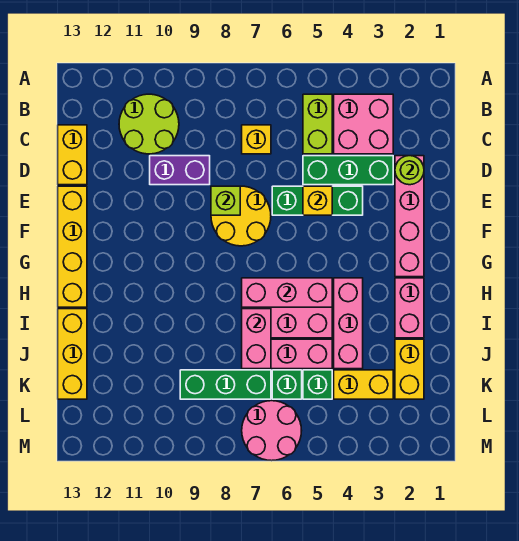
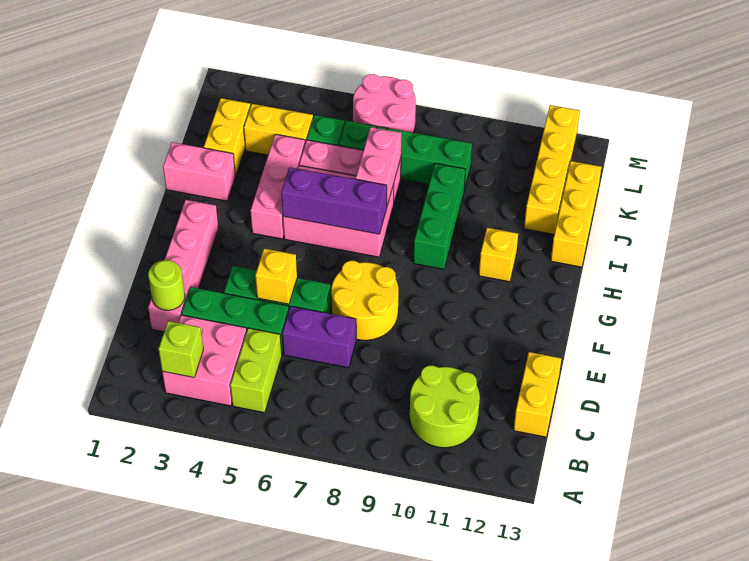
yellow brick C7 level 1 -> yellow brick H11 level 1
purple brick D9:D10 level 1 -> purple brick D6:D7 level 1
lime brick E8 level 2 -> lime brick B3 level 2
yellow brick E13:H13 level 1 -> yellow brick J12:M12 level 1
pink brick H2:I2 level 1 -> pink brick I1:I2 level 1
pink brick H5:H7 level 2 -> purple brick H5:H7 level 2
none -> green brick H9:J9 level 1

